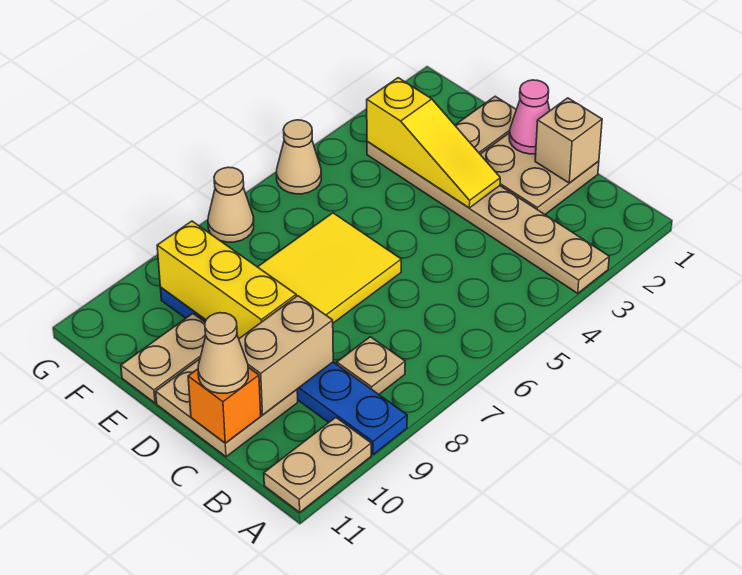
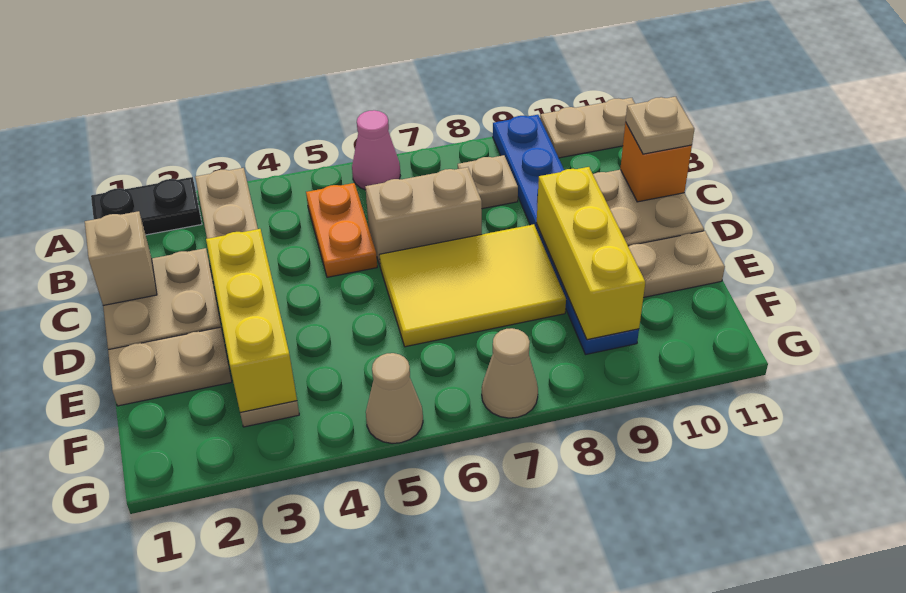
none -> black plate A1:A2 level 1
none -> orange plate B5:C5 level 1
tan brick C9:C10 level 2 -> tan brick C6:C7 level 1
tan cone C11 level 3 -> tan plate C11 level 3
pink cone D1 level 2 -> pink cone A6 level 1
yellow slope D3:F3 level 2 top F -> yellow brick D3:F3 level 2

